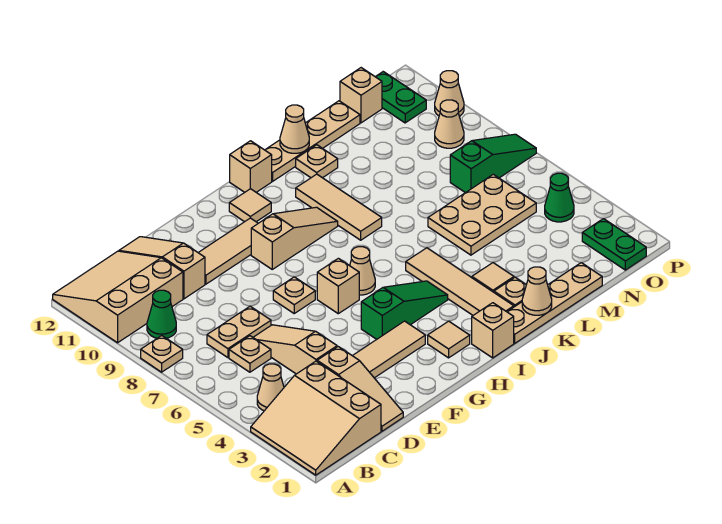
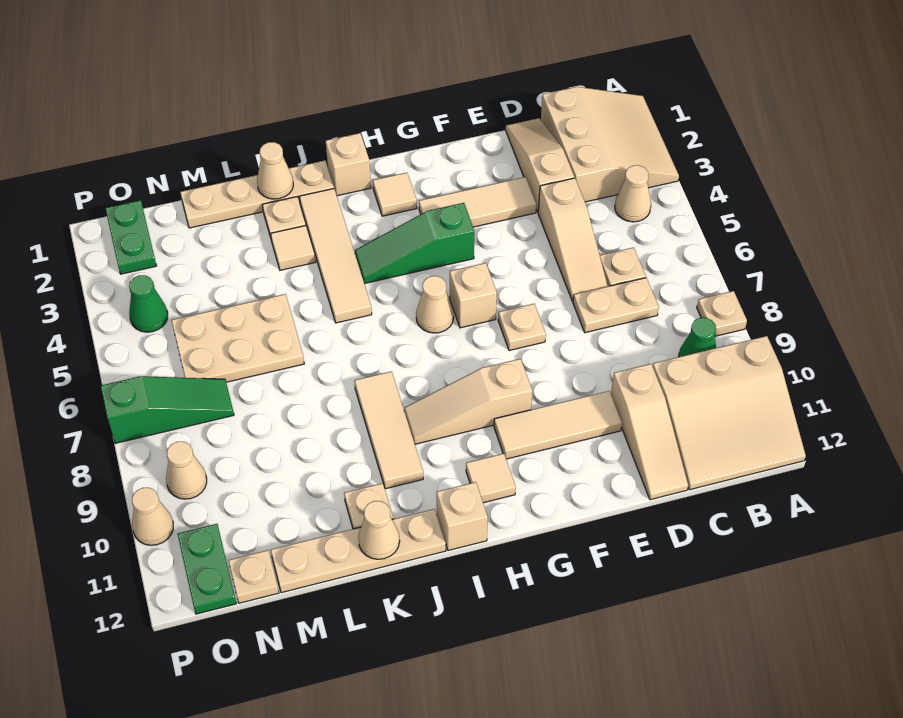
green slope N7:P7 level 1 top N -> green slope N7:P7 level 1 top P
tan brick N12 level 1 -> tan plate N12 level 1

